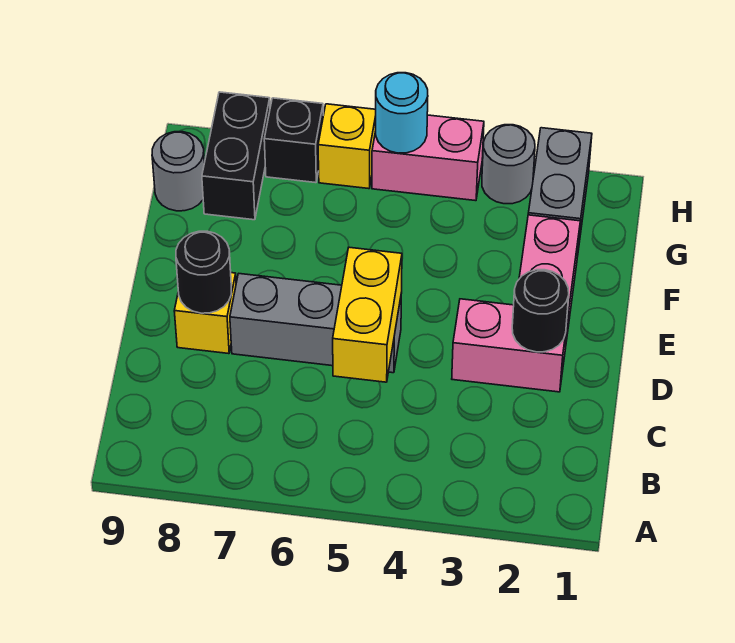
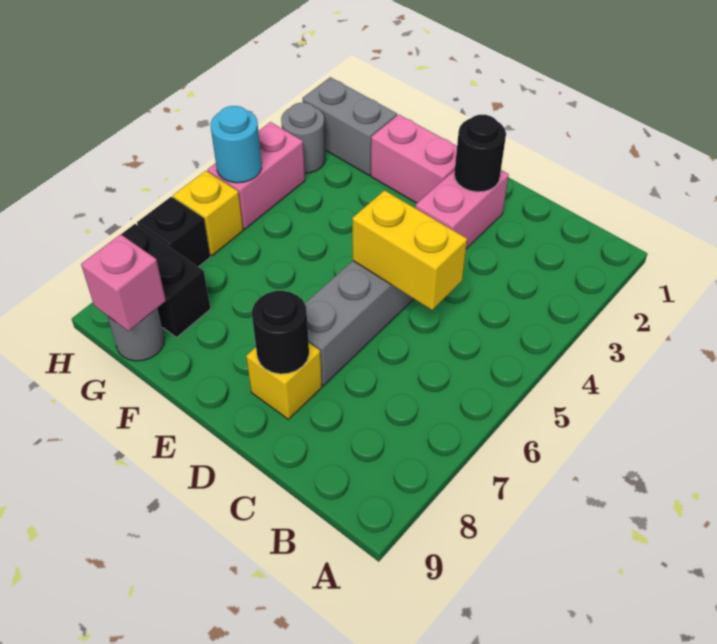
none -> pink brick G9 level 2

